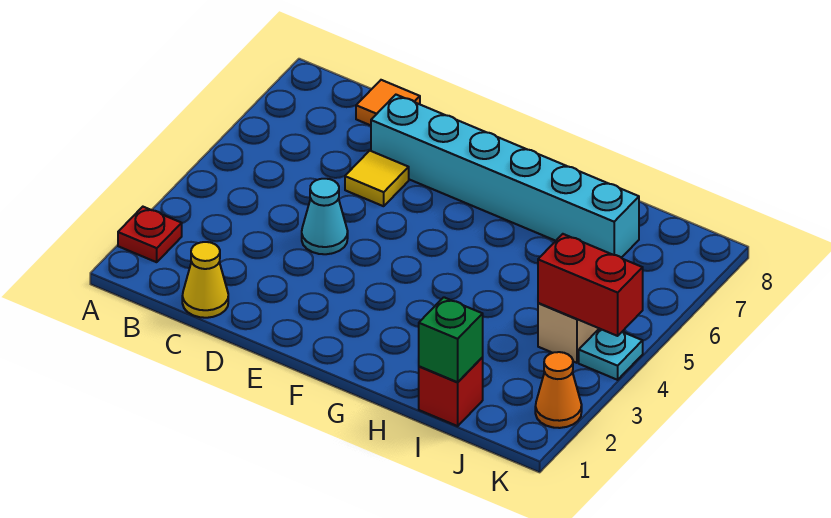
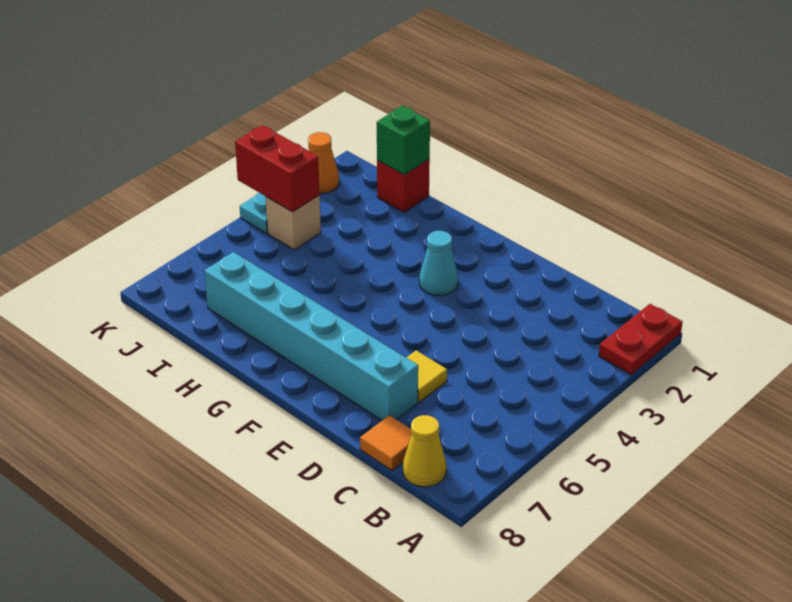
red plate A2 level 1 -> red plate A1:A2 level 1
yellow cone C1 level 1 -> yellow cone B8 level 1
cyan cone D4 level 1 -> cyan cone F3 level 1

